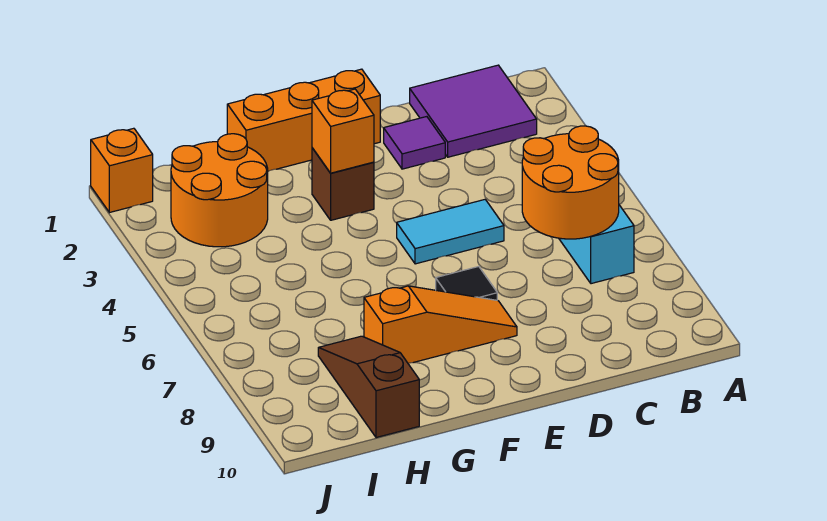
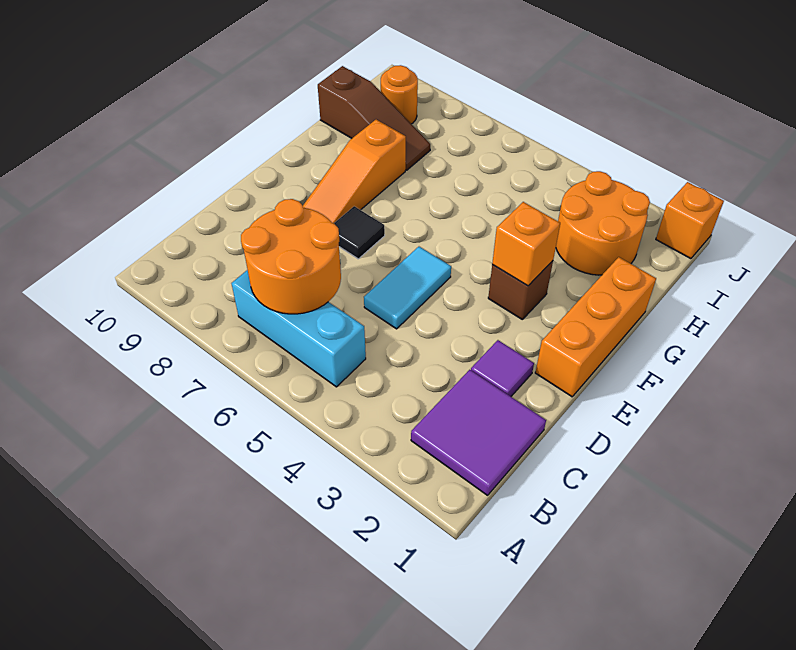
none -> orange round brick I9 level 1

